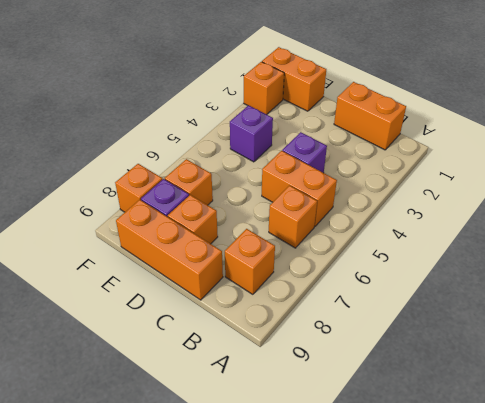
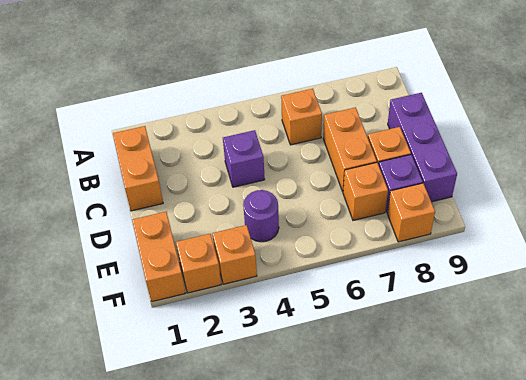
orange brick B5:C5 level 1 -> orange brick C7:D7 level 1
orange brick B8 level 1 -> orange brick F3 level 1
orange brick C9:E9 level 1 -> purple brick C9:E9 level 1
purple brick E4 level 1 -> purple round brick E4 level 1

